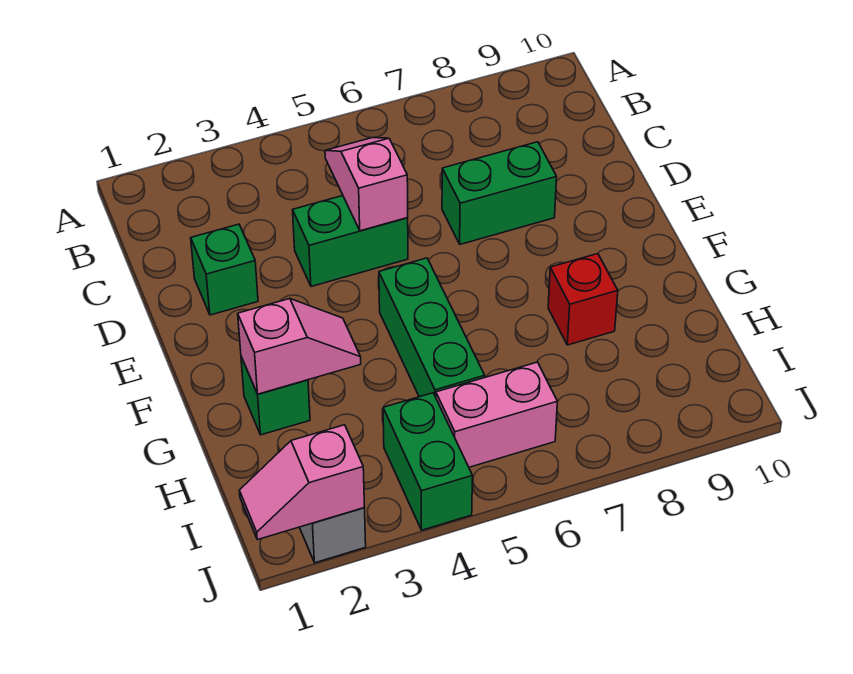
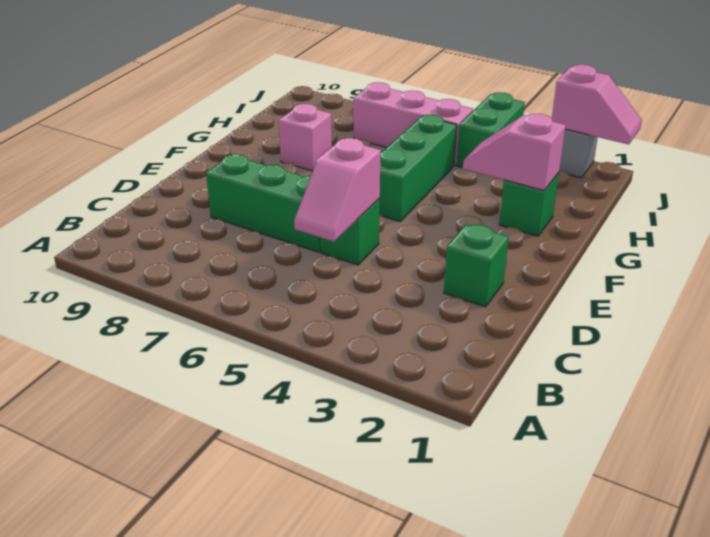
green brick D4:D5 level 1 -> green brick D5 level 1
green brick D7:D8 level 1 -> green brick D6:D8 level 1
red brick G8 level 1 -> pink brick G8 level 1
pink brick I5:I6 level 1 -> pink brick I5:I7 level 1

